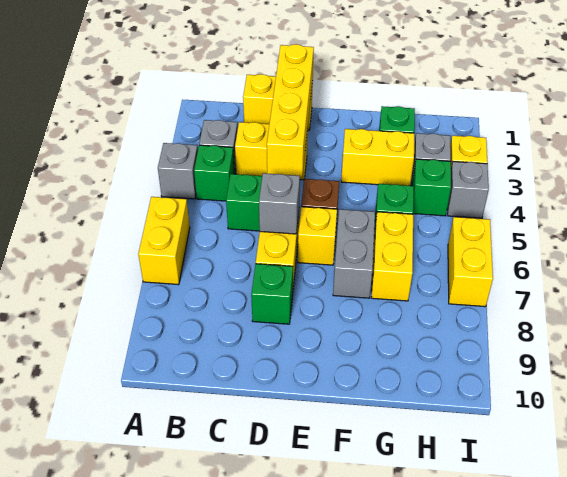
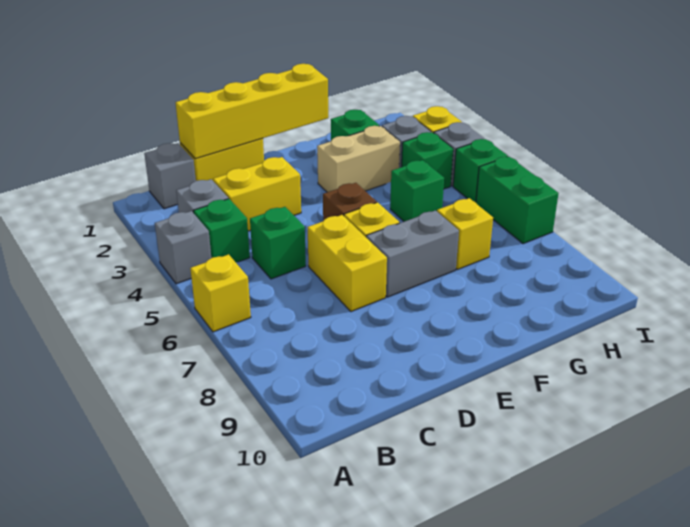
yellow brick A6:A7 level 1 -> yellow brick A6 level 1
yellow brick D1:D4 level 2 -> yellow brick C1:F1 level 2
grey brick D6 level 2 -> grey brick B1 level 1
green brick D8 level 1 -> green brick I5 level 1
yellow brick F3:G3 level 1 -> tan brick F3:G3 level 1
grey brick F6:F7 level 1 -> grey brick E7:F7 level 1
yellow brick G6:G7 level 1 -> yellow brick G7 level 1
yellow brick I6:I7 level 1 -> green brick I6:I7 level 1

